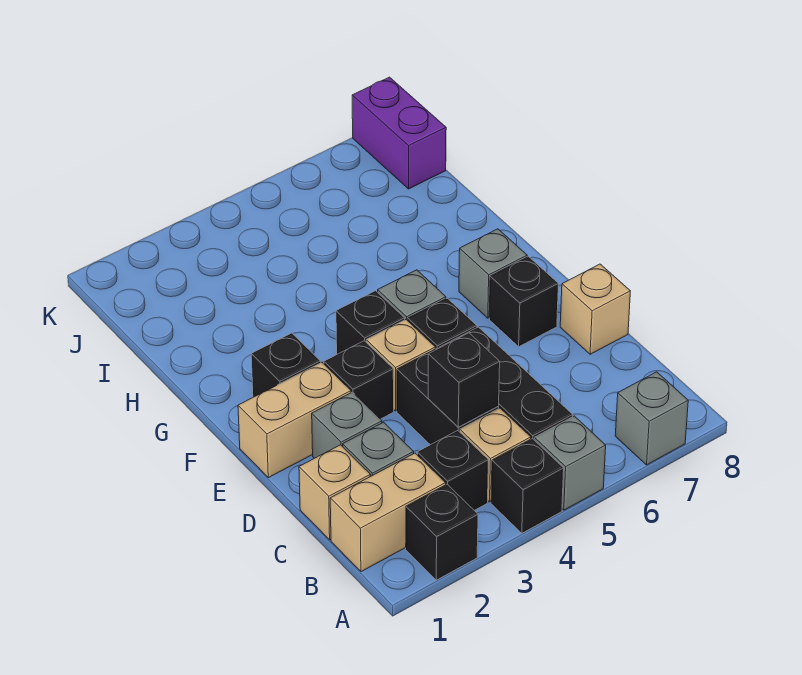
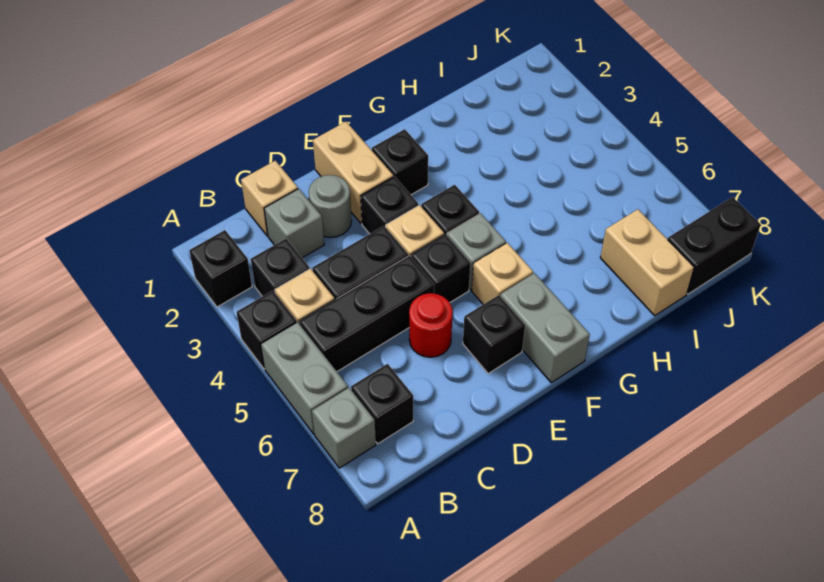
grey brick A5 level 1 -> grey brick A5:A6 level 1
tan brick B1:B2 level 1 -> tan brick I7:I8 level 1
black brick C4 level 2 -> black brick B7 level 1
grey brick D2 level 1 -> grey round brick D2 level 1
none -> red round brick D6 level 1
tan brick D8 level 1 -> tan brick F6 level 1
grey brick F7 level 1 -> grey brick F7:F8 level 1
purple brick J8:K8 level 1 -> black brick J8:K8 level 1

